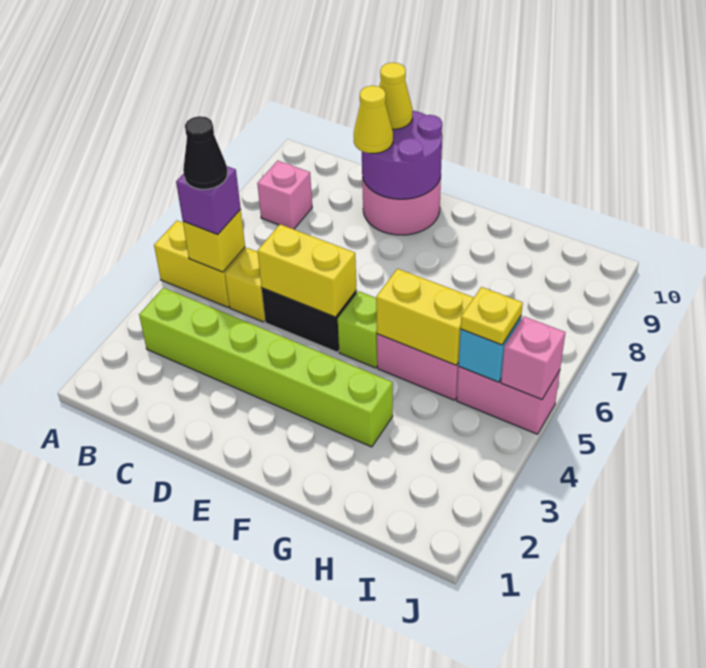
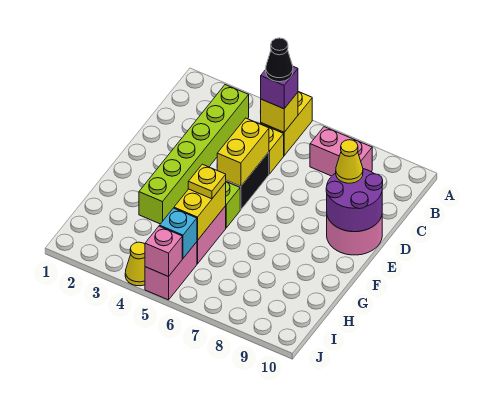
pink brick B8 level 1 -> pink brick B7:B8 level 1
yellow cone D10 level 3 -> yellow cone J4 level 1
yellow plate I5 level 3 -> yellow plate G5 level 3

